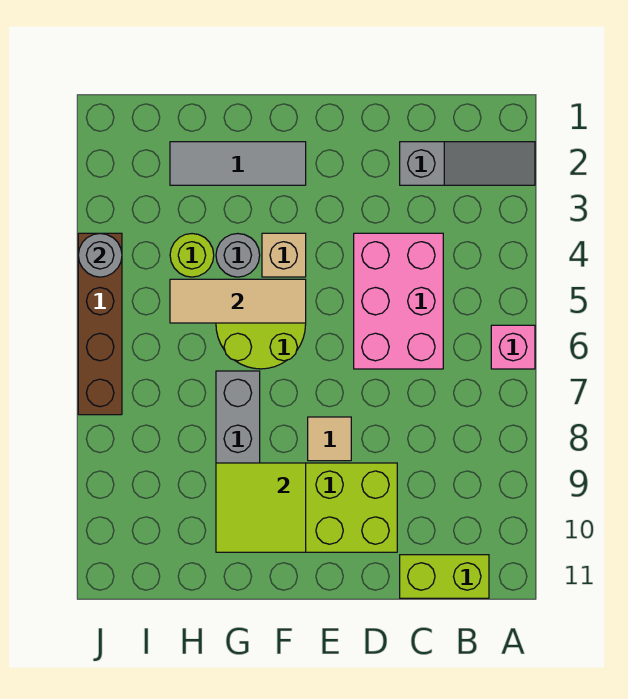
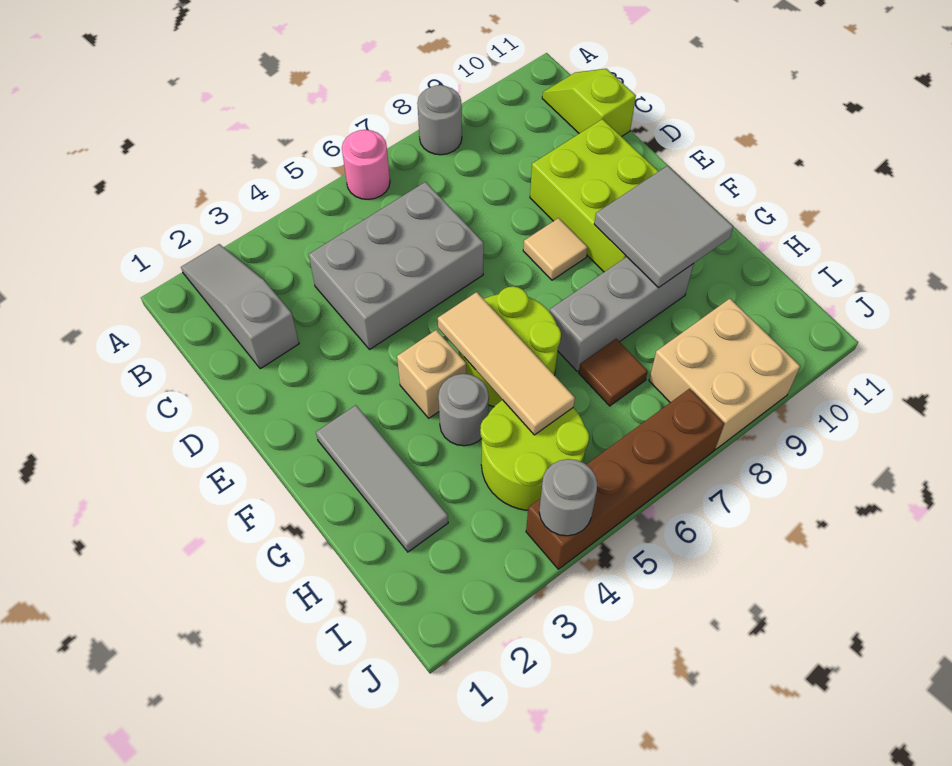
pink brick A6 level 1 -> pink round brick A6 level 1
none -> grey round brick A8 level 1
lime brick B11:C11 level 1 -> lime slope B11:C11 level 1 top C
pink brick C4:D6 level 1 -> grey brick C4:D6 level 1
lime tile F9:G10 level 2 -> grey tile F9:G10 level 2
lime round brick H4 level 1 -> lime round brick H4:I5 level 1
none -> brown tile H7 level 1
none -> tan brick I8:J9 level 1

